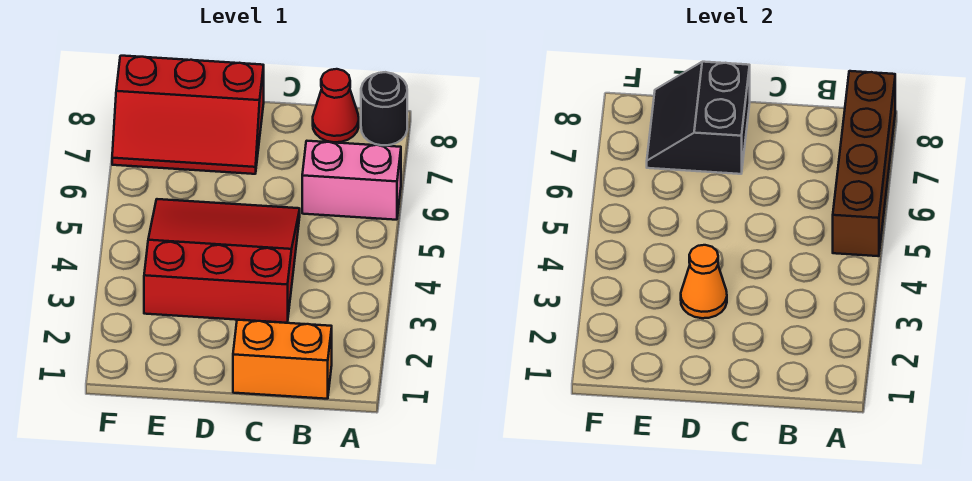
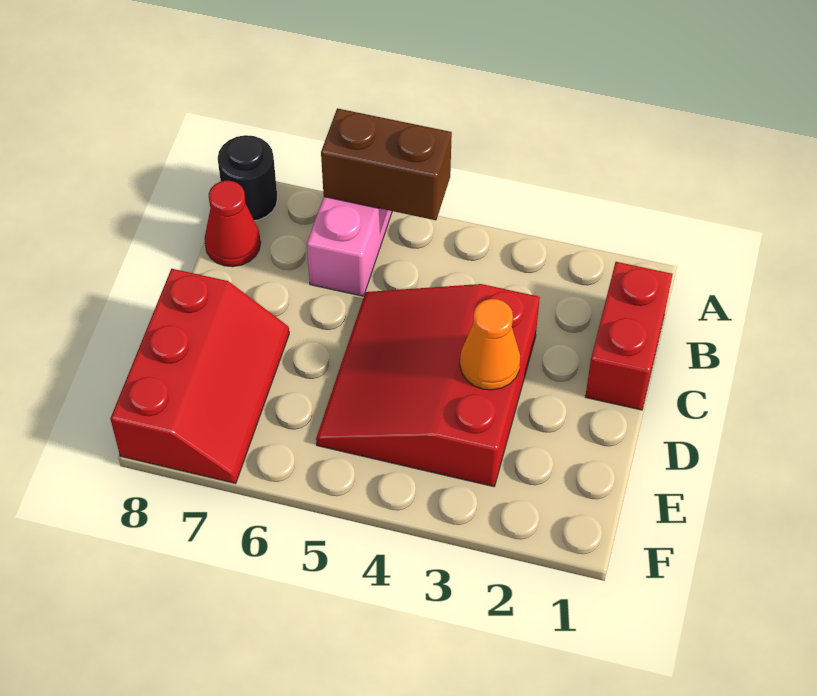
brown brick A5:A8 level 2 -> brown brick A5:A6 level 2
orange brick B1:C1 level 1 -> red brick B1:C1 level 1
black slope D7:E8 level 2 top D -> none

